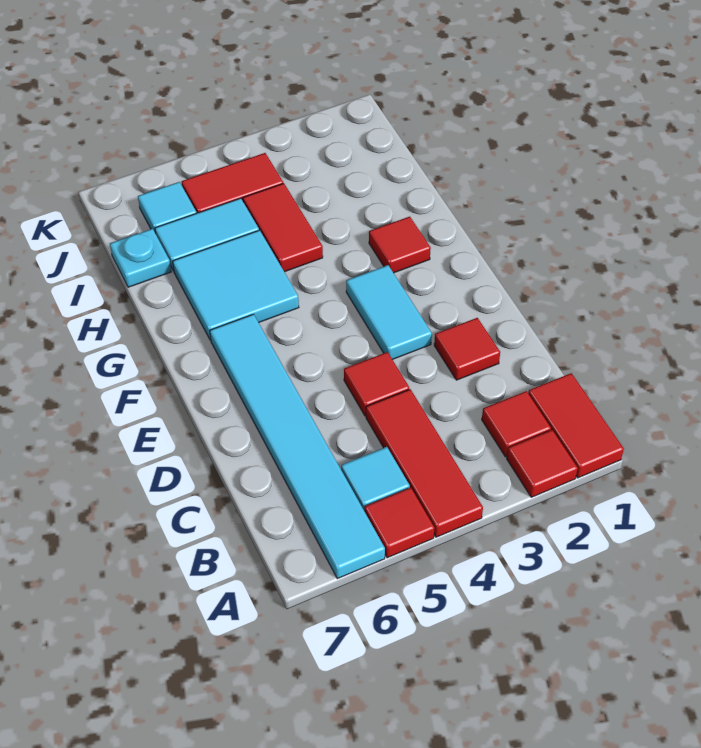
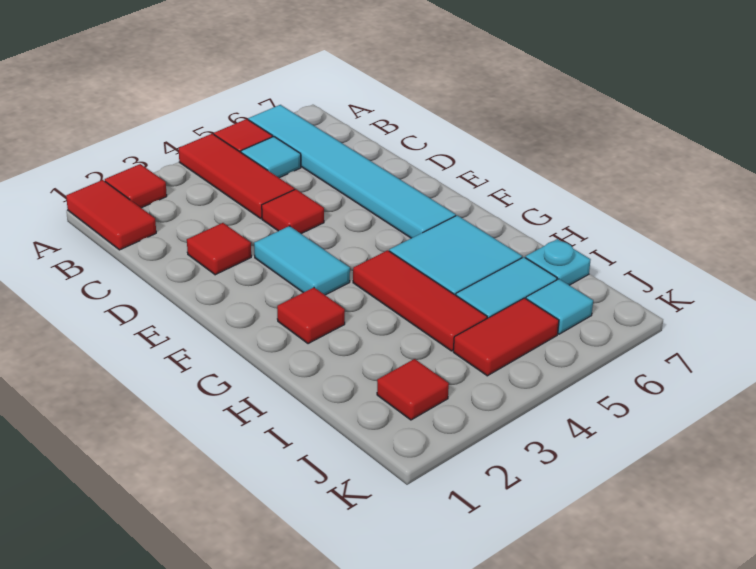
red tile B2 level 1 -> red tile J2 level 1
red tile H4:I4 level 1 -> red tile G4:I4 level 1

